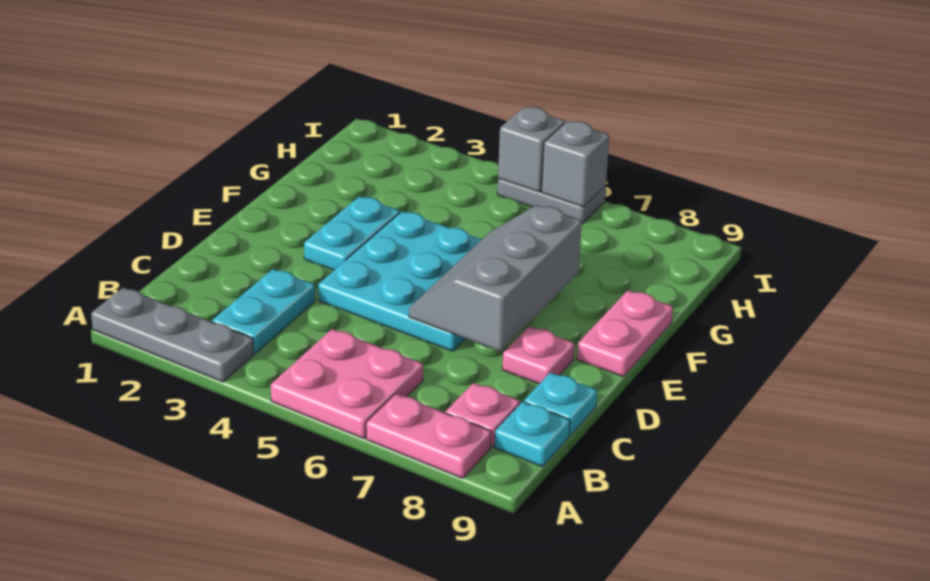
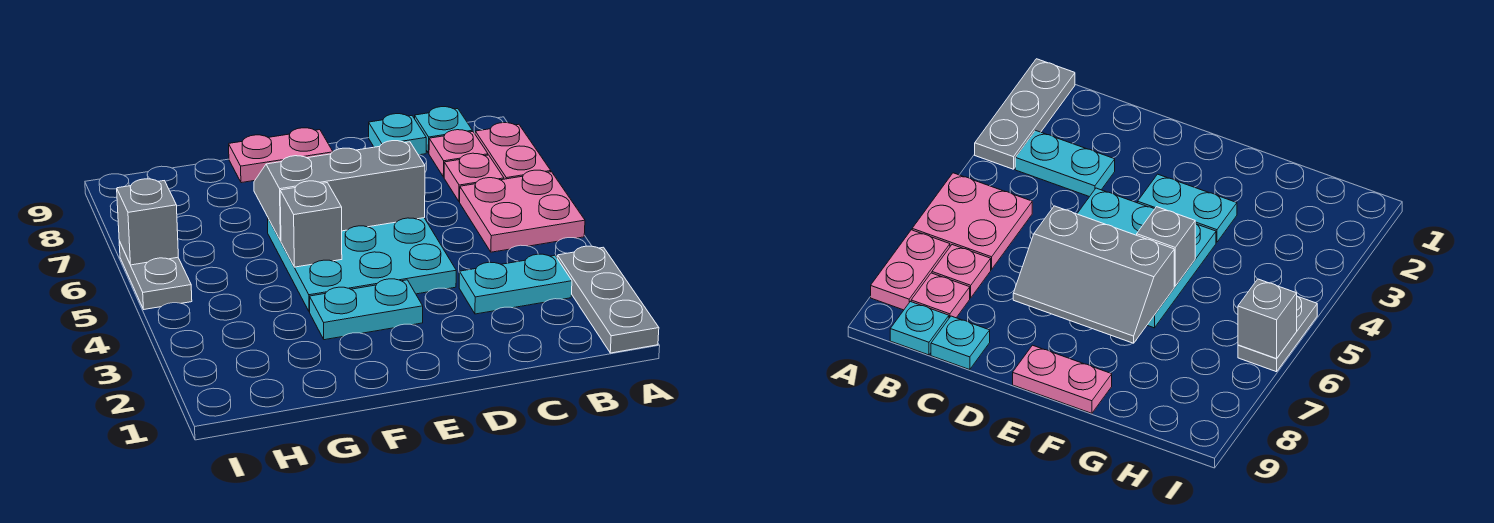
grey slope D6:F7 level 2 top 7 -> grey slope D6:F7 level 2 top 6
pink plate D8 level 1 -> pink plate B7 level 1
grey brick I5 level 2 -> grey brick F5 level 2

